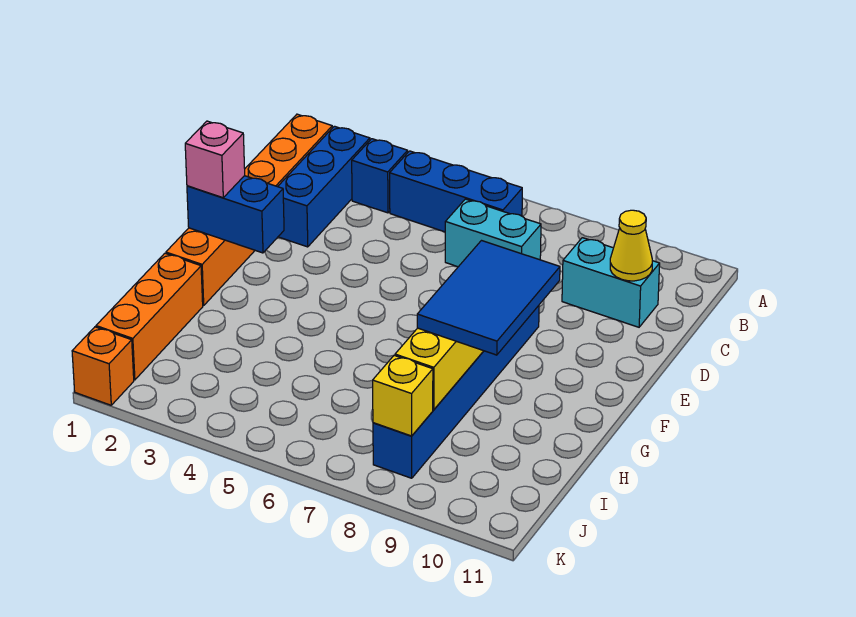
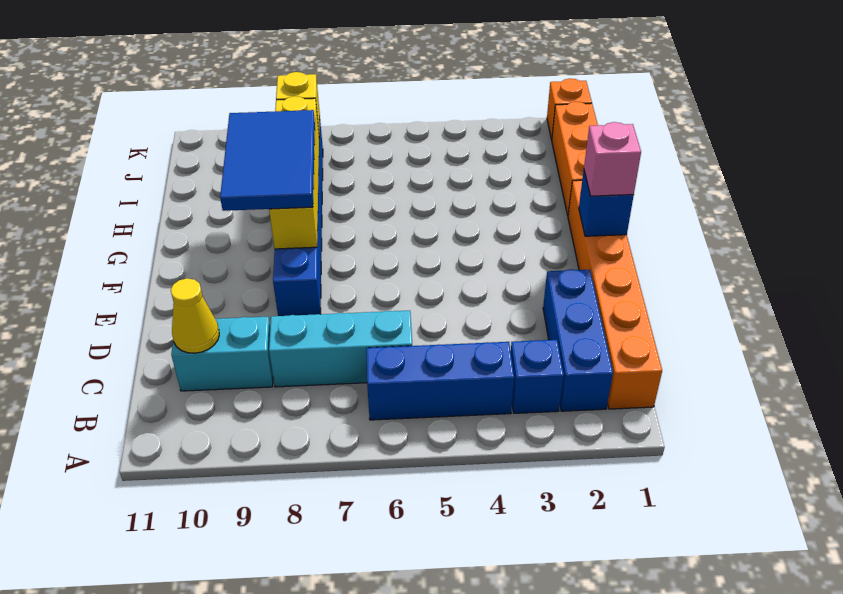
cyan brick C6:C7 level 1 -> cyan brick C6:C8 level 1
blue brick F1:F2 level 2 -> blue brick F1 level 2

